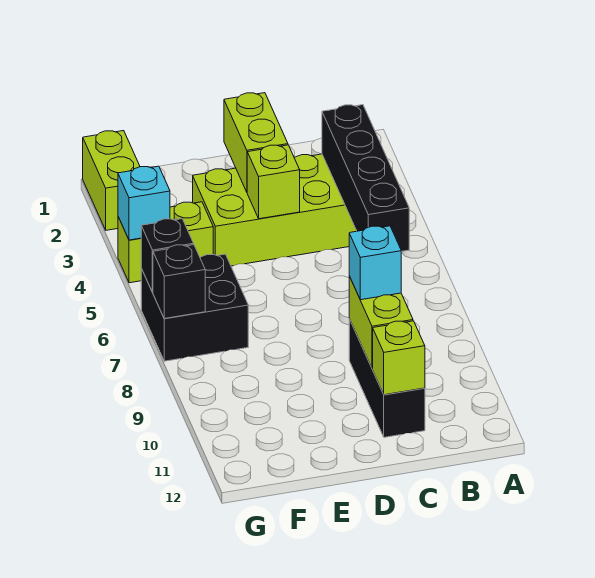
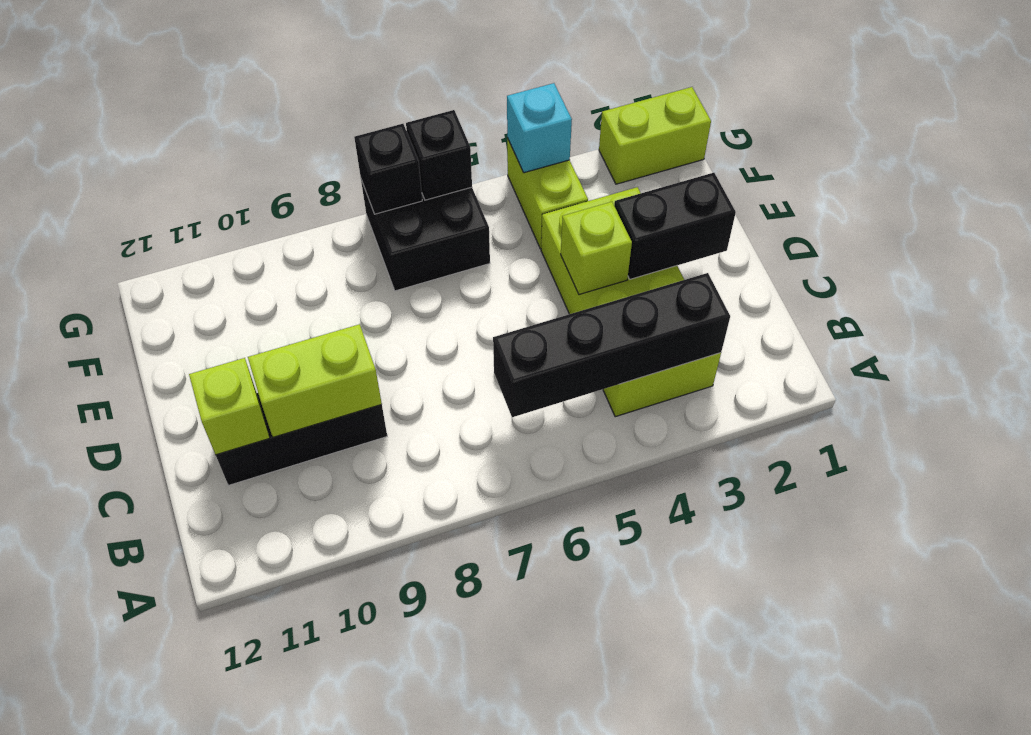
cyan brick C9 level 3 -> none
lime brick D2:D3 level 2 -> black brick D2:D3 level 2

